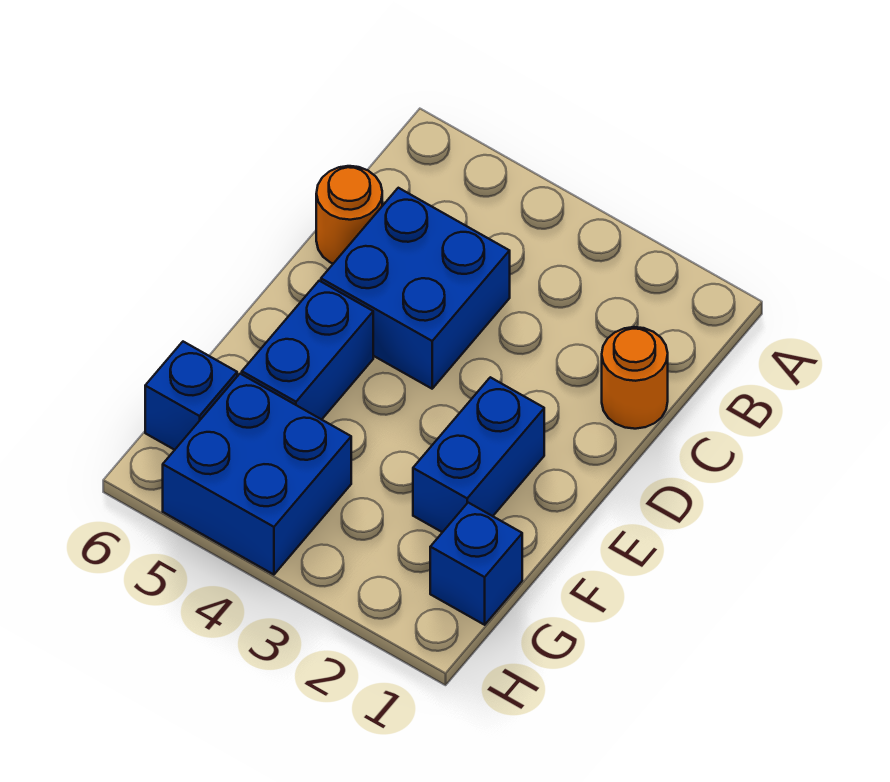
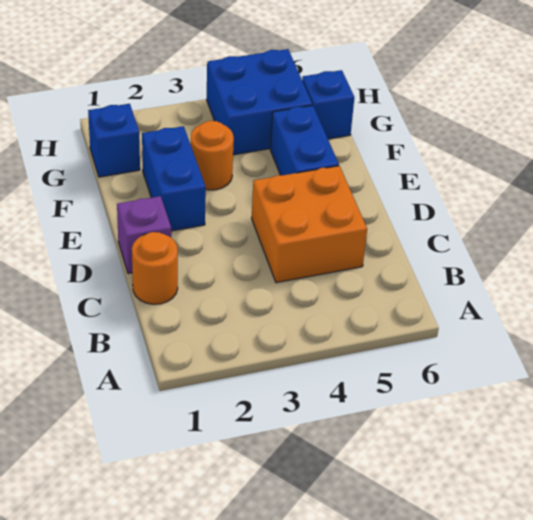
blue brick C4:D5 level 1 -> orange brick C4:D5 level 1
orange round brick C6 level 1 -> orange round brick F3 level 1
none -> purple brick D1 level 1

